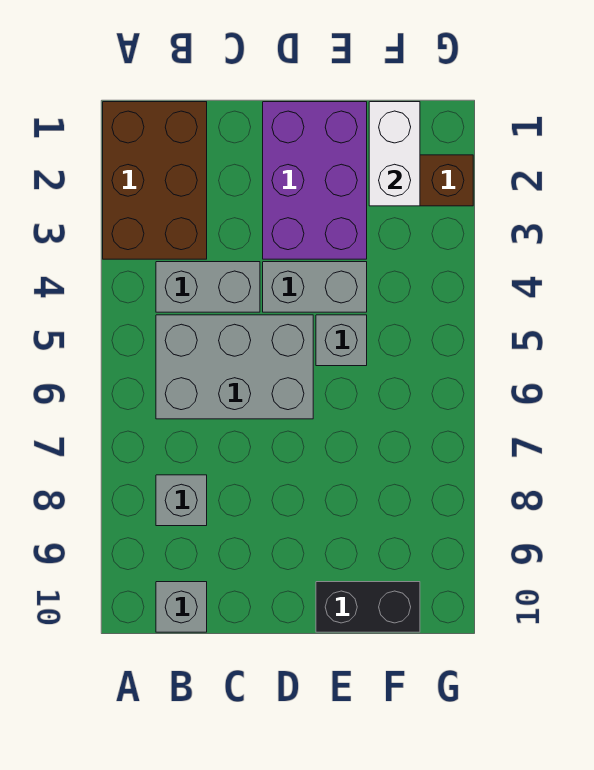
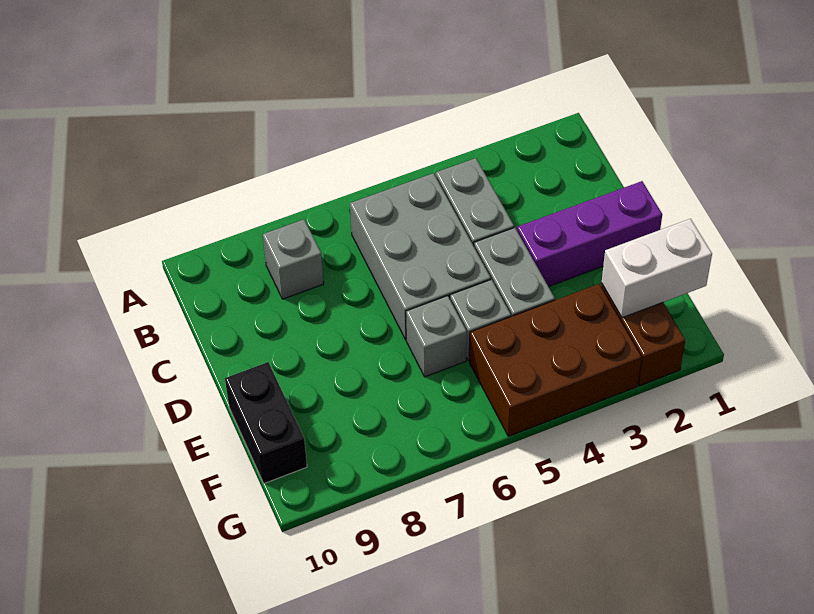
brown brick A1:B3 level 1 -> brown brick F3:G5 level 1
grey brick B10 level 1 -> grey brick E6 level 1
purple brick D1:E3 level 1 -> purple brick D1:D3 level 1

